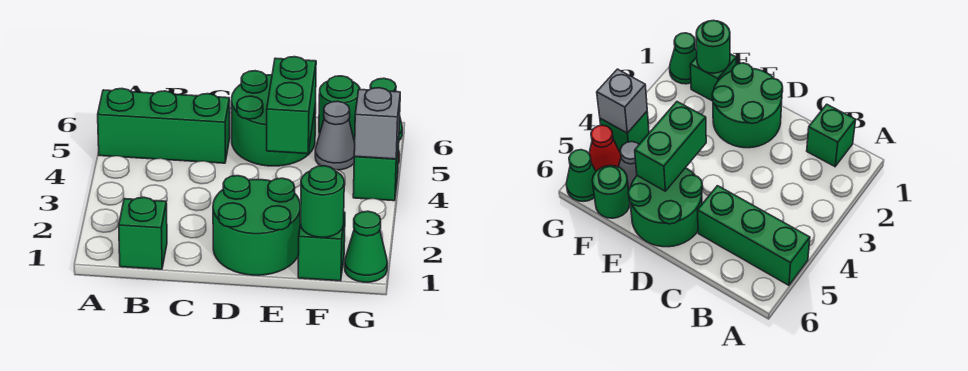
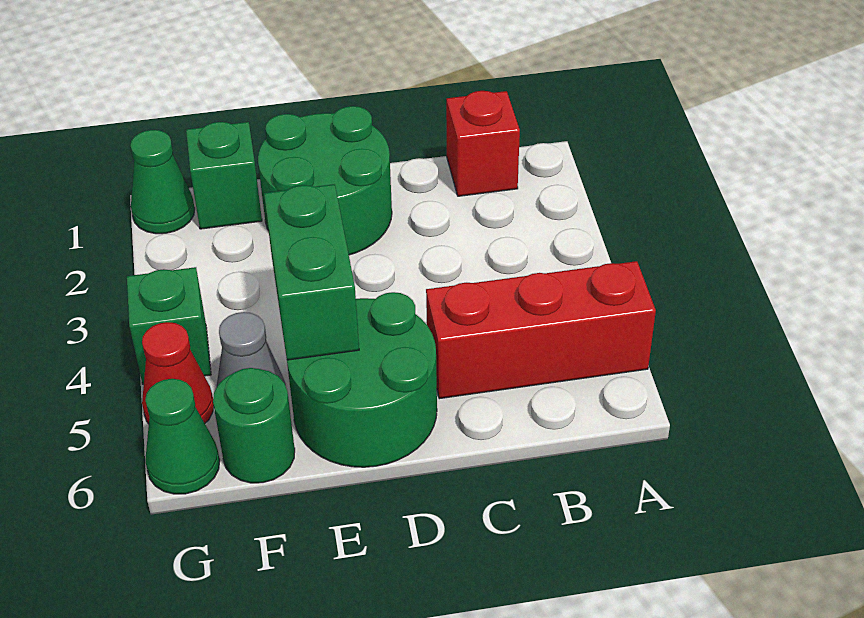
green brick A5:C5 level 1 -> red brick A5:C5 level 1
green brick B1 level 1 -> red brick B1 level 1
green round brick F1 level 2 -> none
grey brick G4 level 2 -> none

